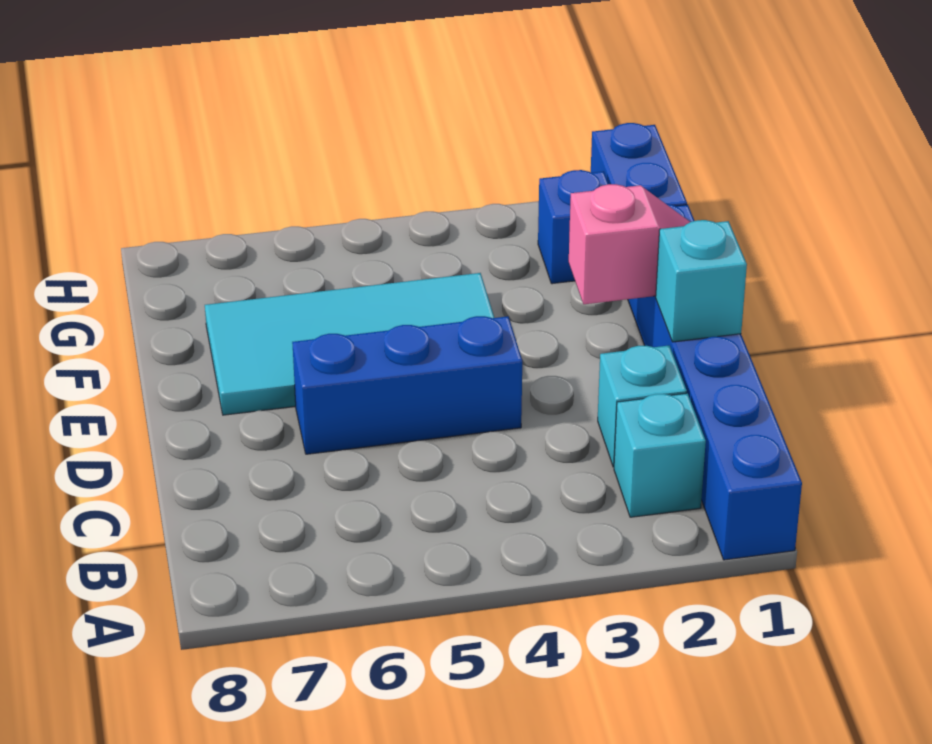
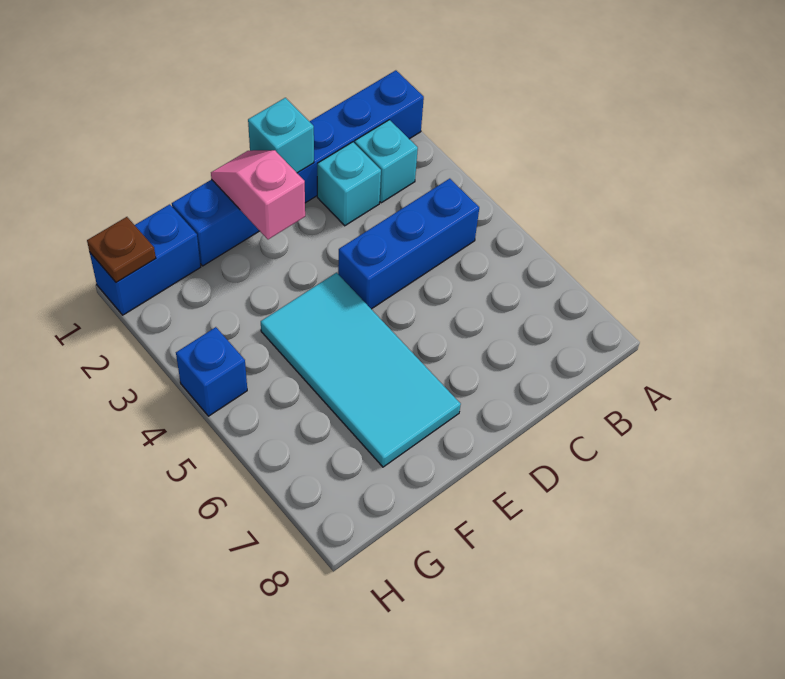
blue brick D4:D6 level 1 -> blue brick B4:D4 level 1
blue brick G2 level 1 -> blue brick H4 level 1
none -> brown plate H1 level 2

